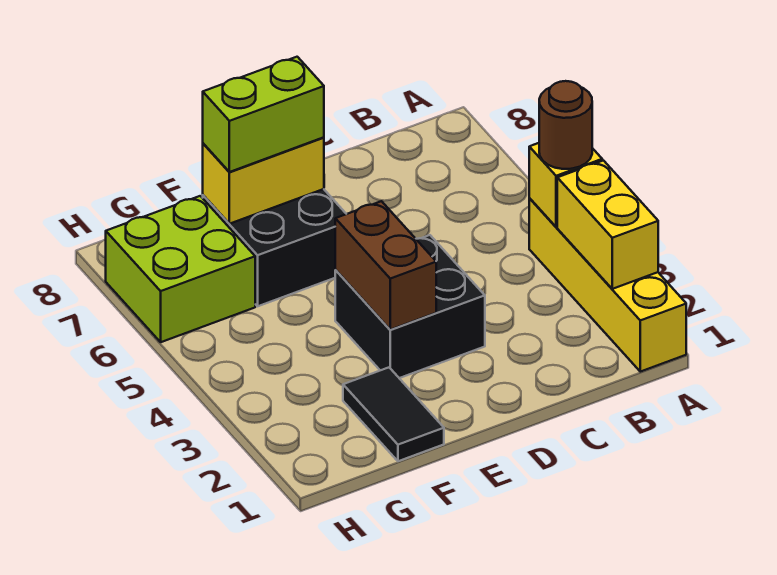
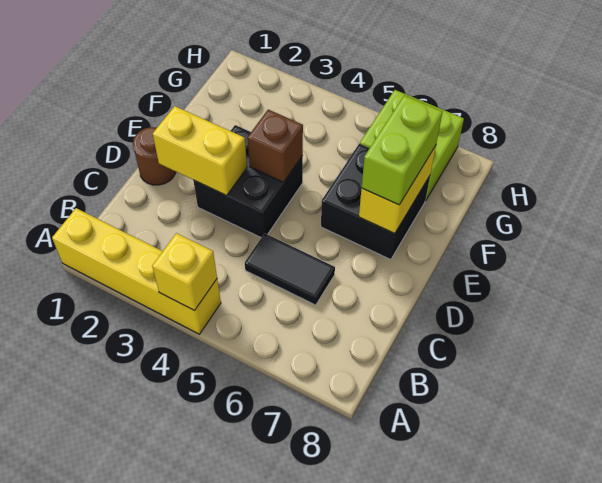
yellow brick A2:A3 level 2 -> yellow brick D2:D3 level 2
brown round brick A4 level 3 -> brown round brick D1 level 1
brown brick E3:E4 level 2 -> brown brick E4 level 2
black tile F1:F2 level 1 -> black tile C5:C6 level 1

